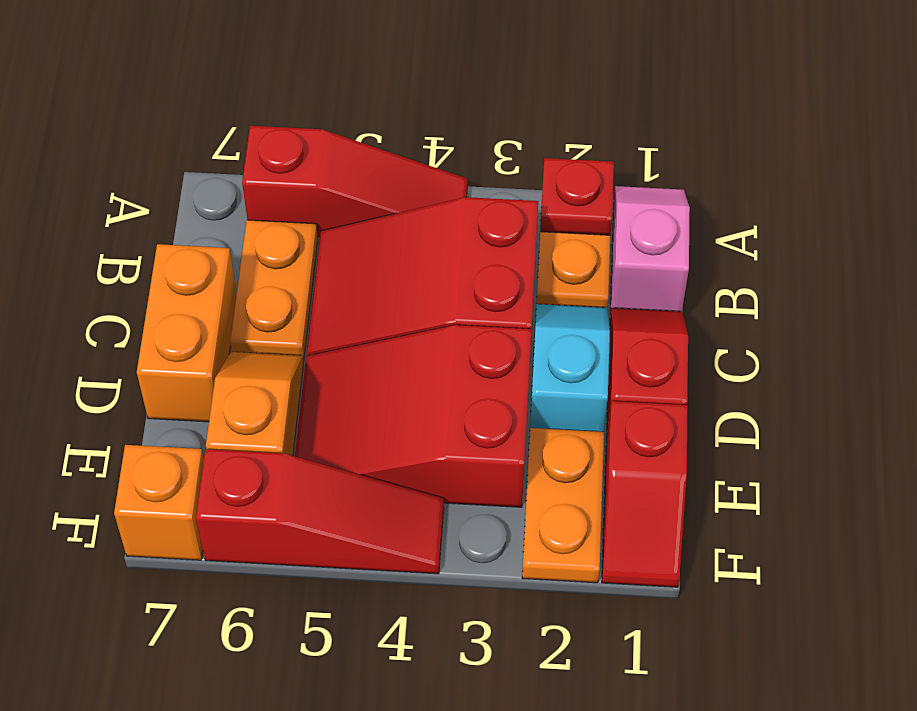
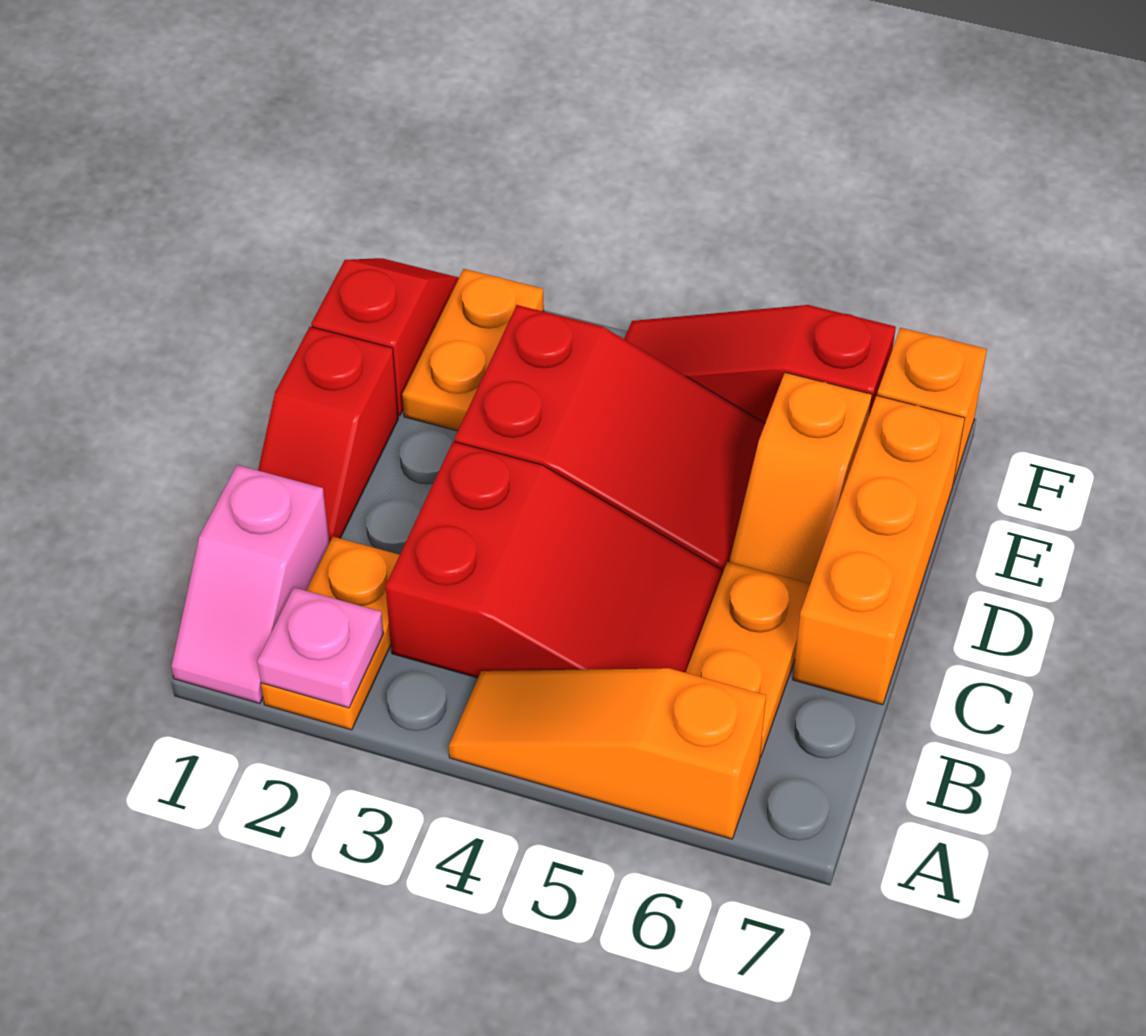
red plate A2 level 2 -> pink plate A2 level 2
red slope A4:A6 level 1 top 6 -> orange slope A4:A6 level 1 top 6
cyan slope C2:D2 level 1 top D -> none
orange brick C7:D7 level 1 -> orange brick C7:E7 level 1

